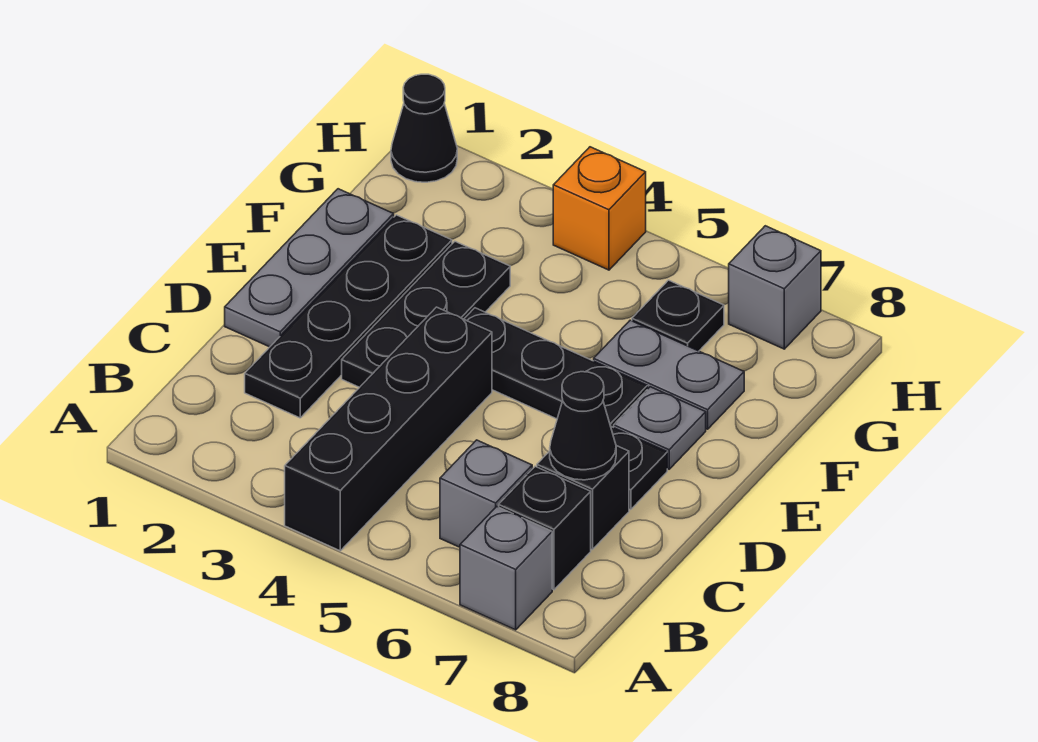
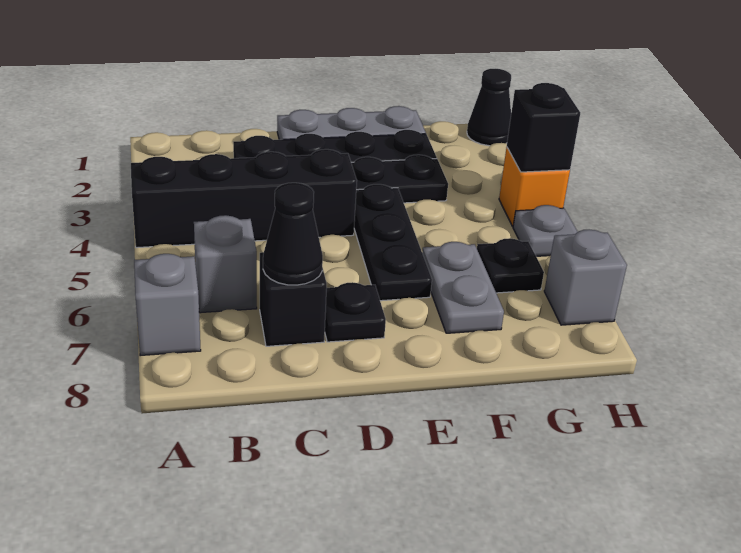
black brick B7 level 1 -> black brick H4 level 2
grey plate E7 level 1 -> grey plate H5 level 1

